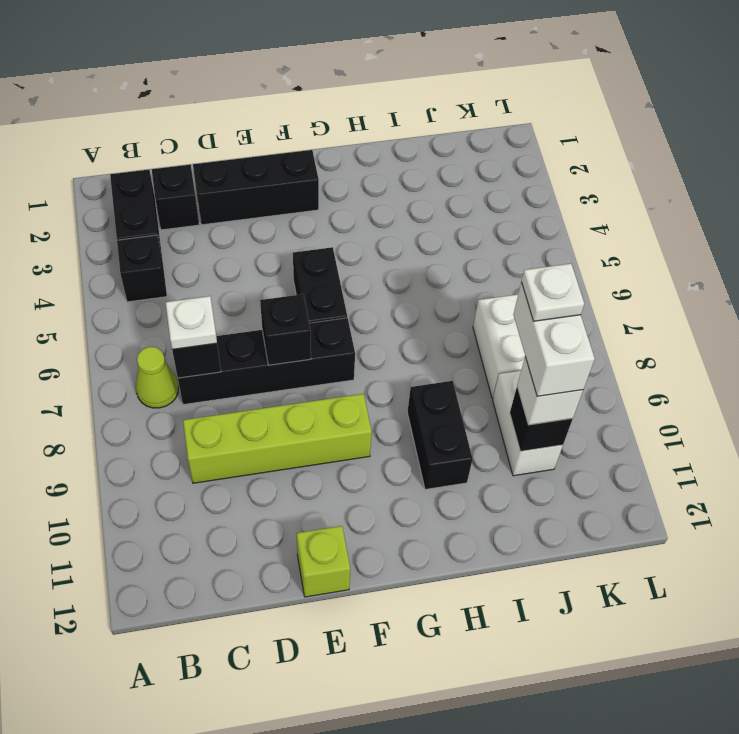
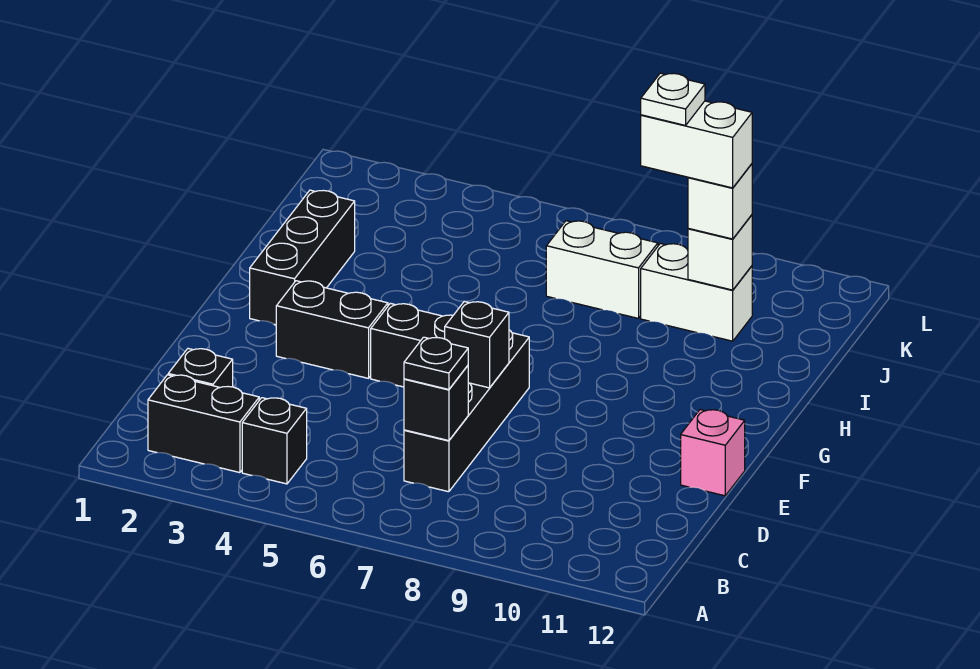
lime cone B7 level 1 -> none
white plate C7 level 3 -> black plate C7 level 3
lime brick C9:F9 level 1 -> none
black brick D2:F2 level 1 -> black brick G2:I2 level 1
lime brick E12 level 1 -> pink brick E12 level 1
black brick H9:H10 level 1 -> black brick F3:F4 level 1
black brick J10 level 2 -> white brick J10 level 2

